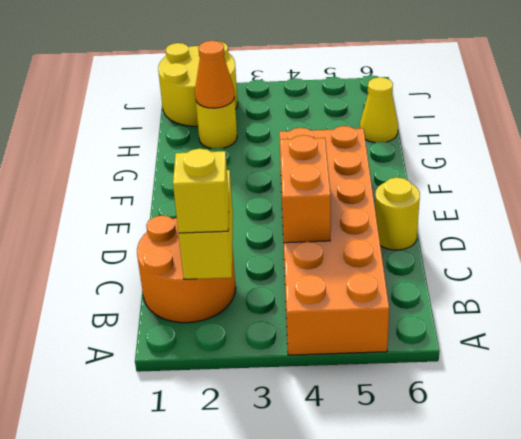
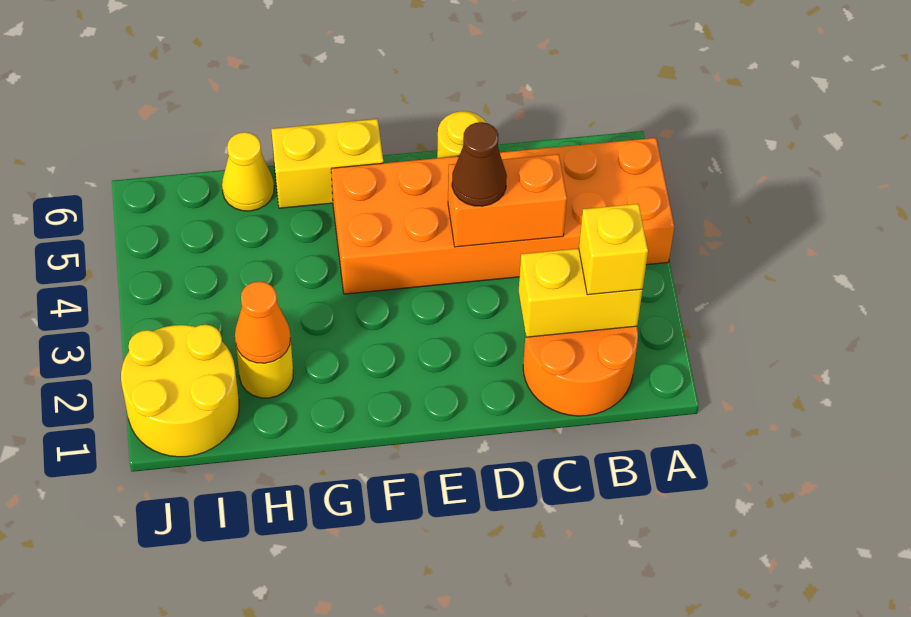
none -> brown cone D4 level 3
none -> yellow brick F6:G6 level 1

